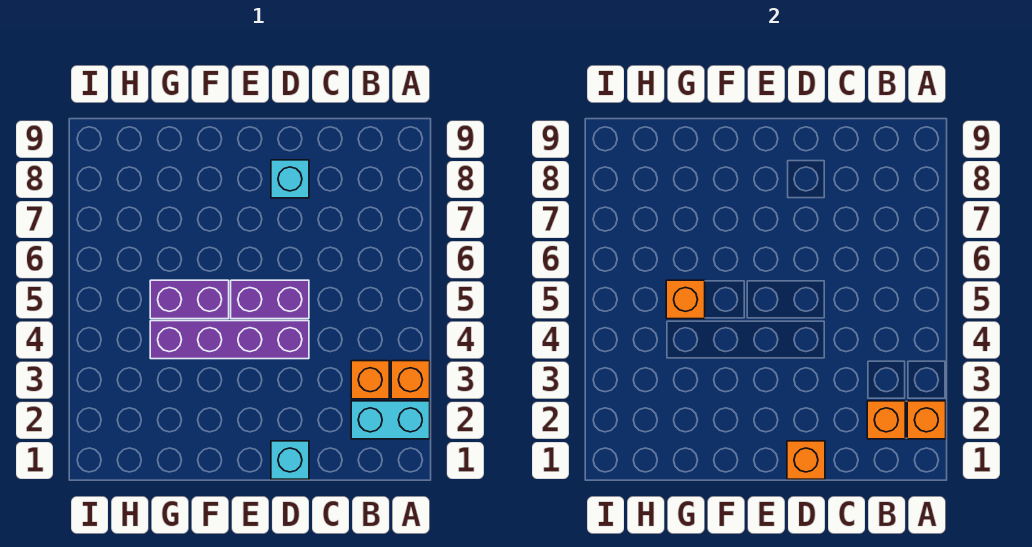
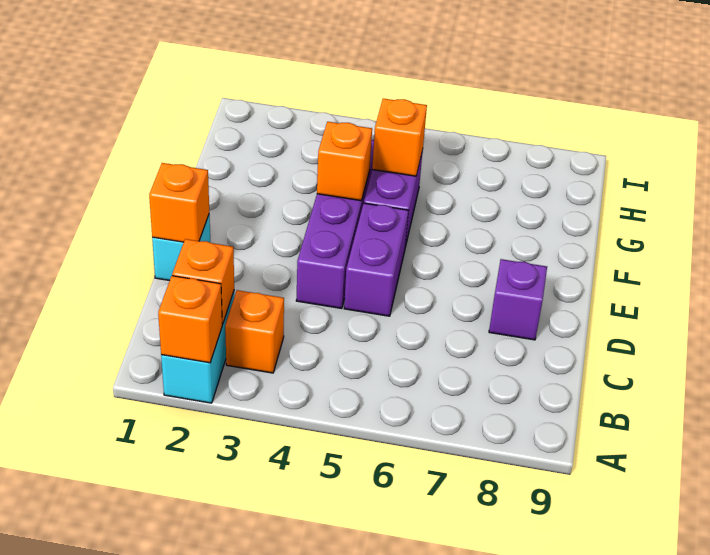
orange brick A3 level 1 -> orange brick F4 level 2
cyan brick D8 level 1 -> purple brick D8 level 1

